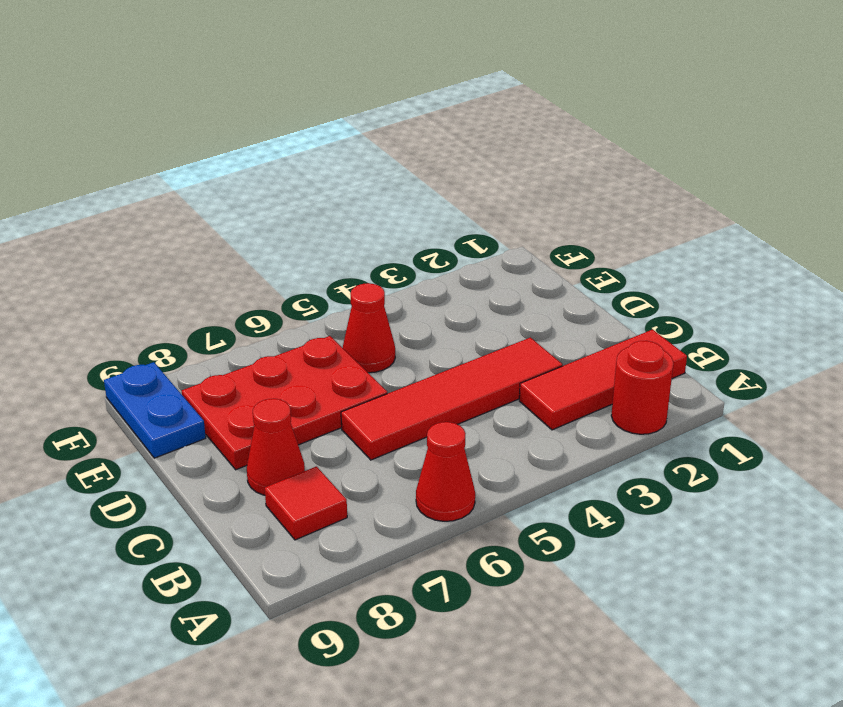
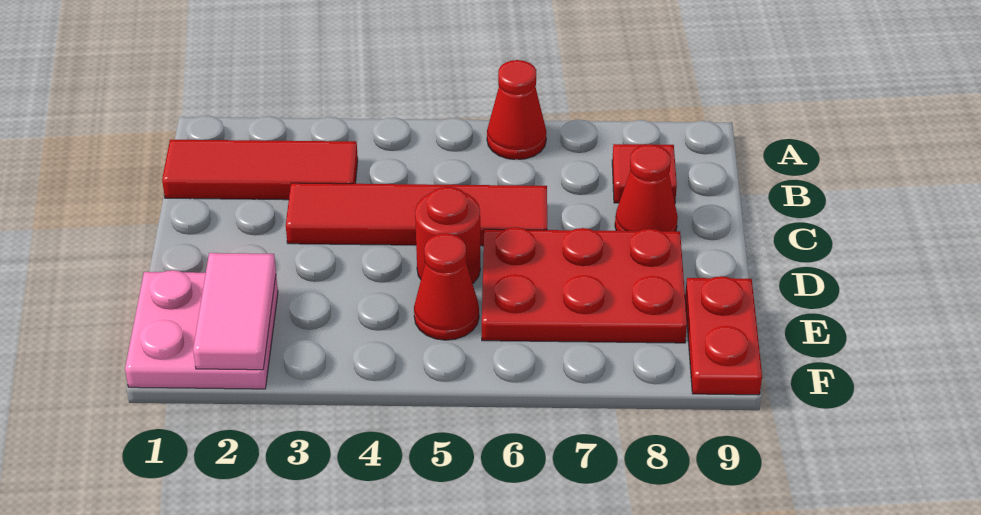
red round brick A2 level 1 -> red round brick D5 level 1
none -> pink plate E1:F2 level 1
none -> pink tile E2:F2 level 2
blue plate E9:F9 level 1 -> red plate E9:F9 level 1

